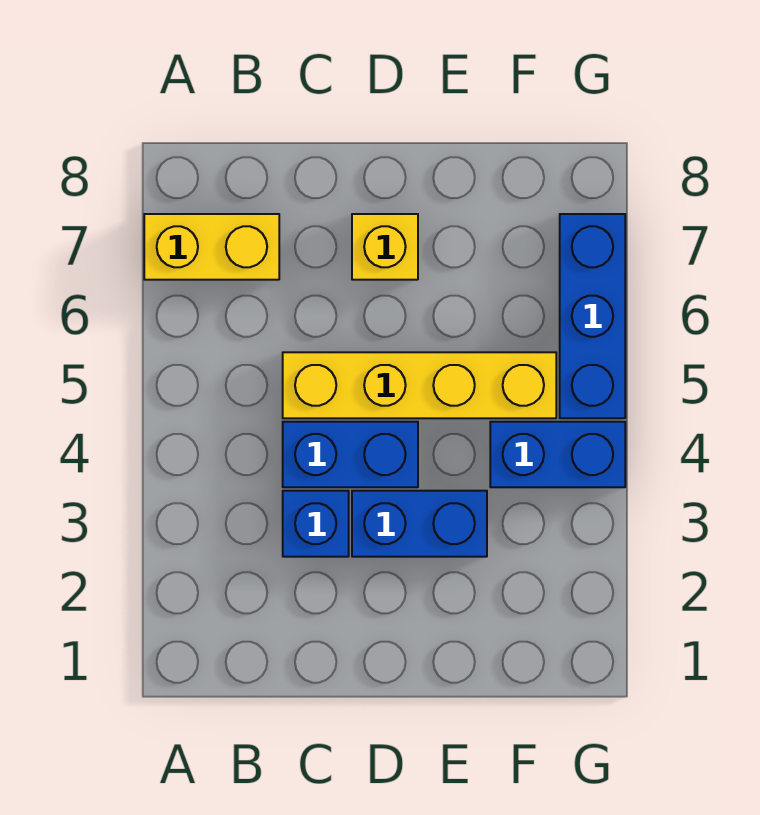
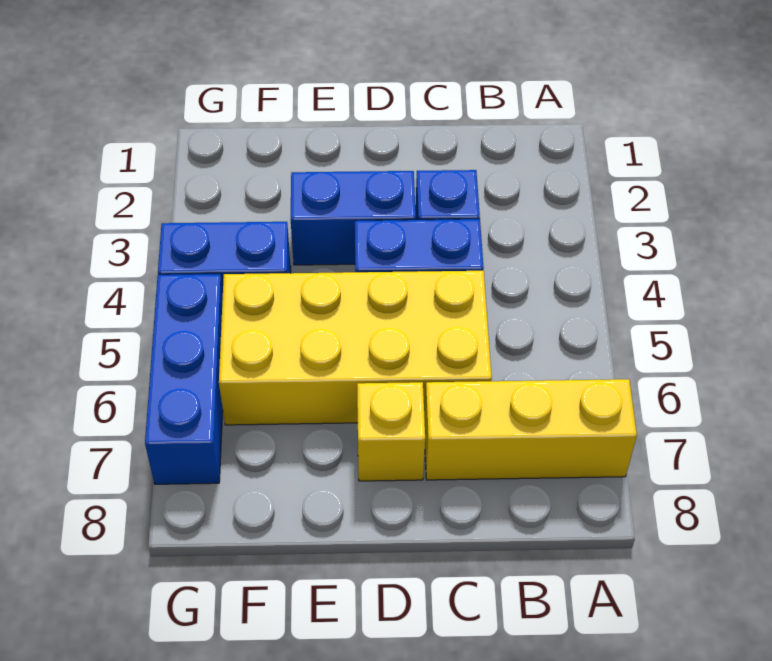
yellow brick A7:B7 level 1 -> yellow brick A7:C7 level 1
yellow brick C5:F5 level 1 -> yellow brick C5:F6 level 1

